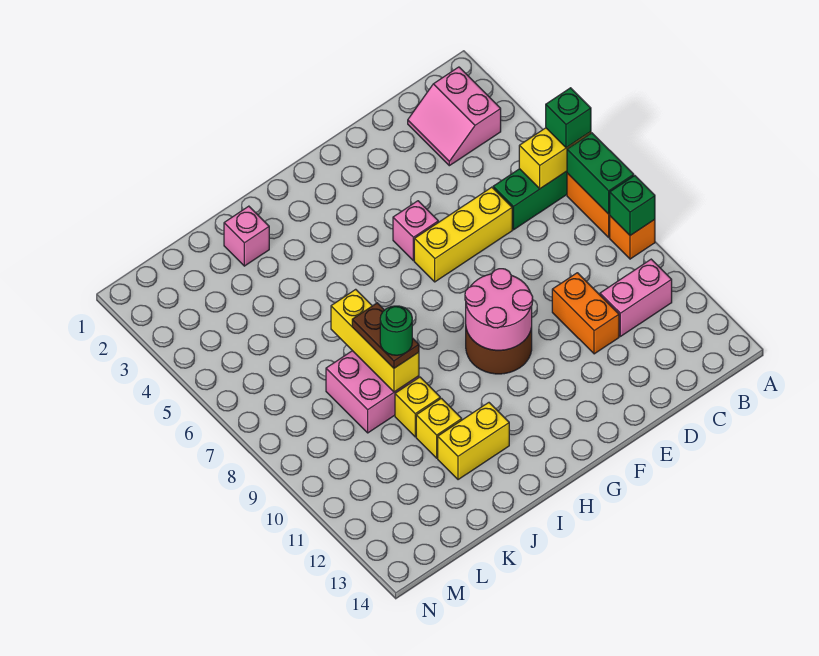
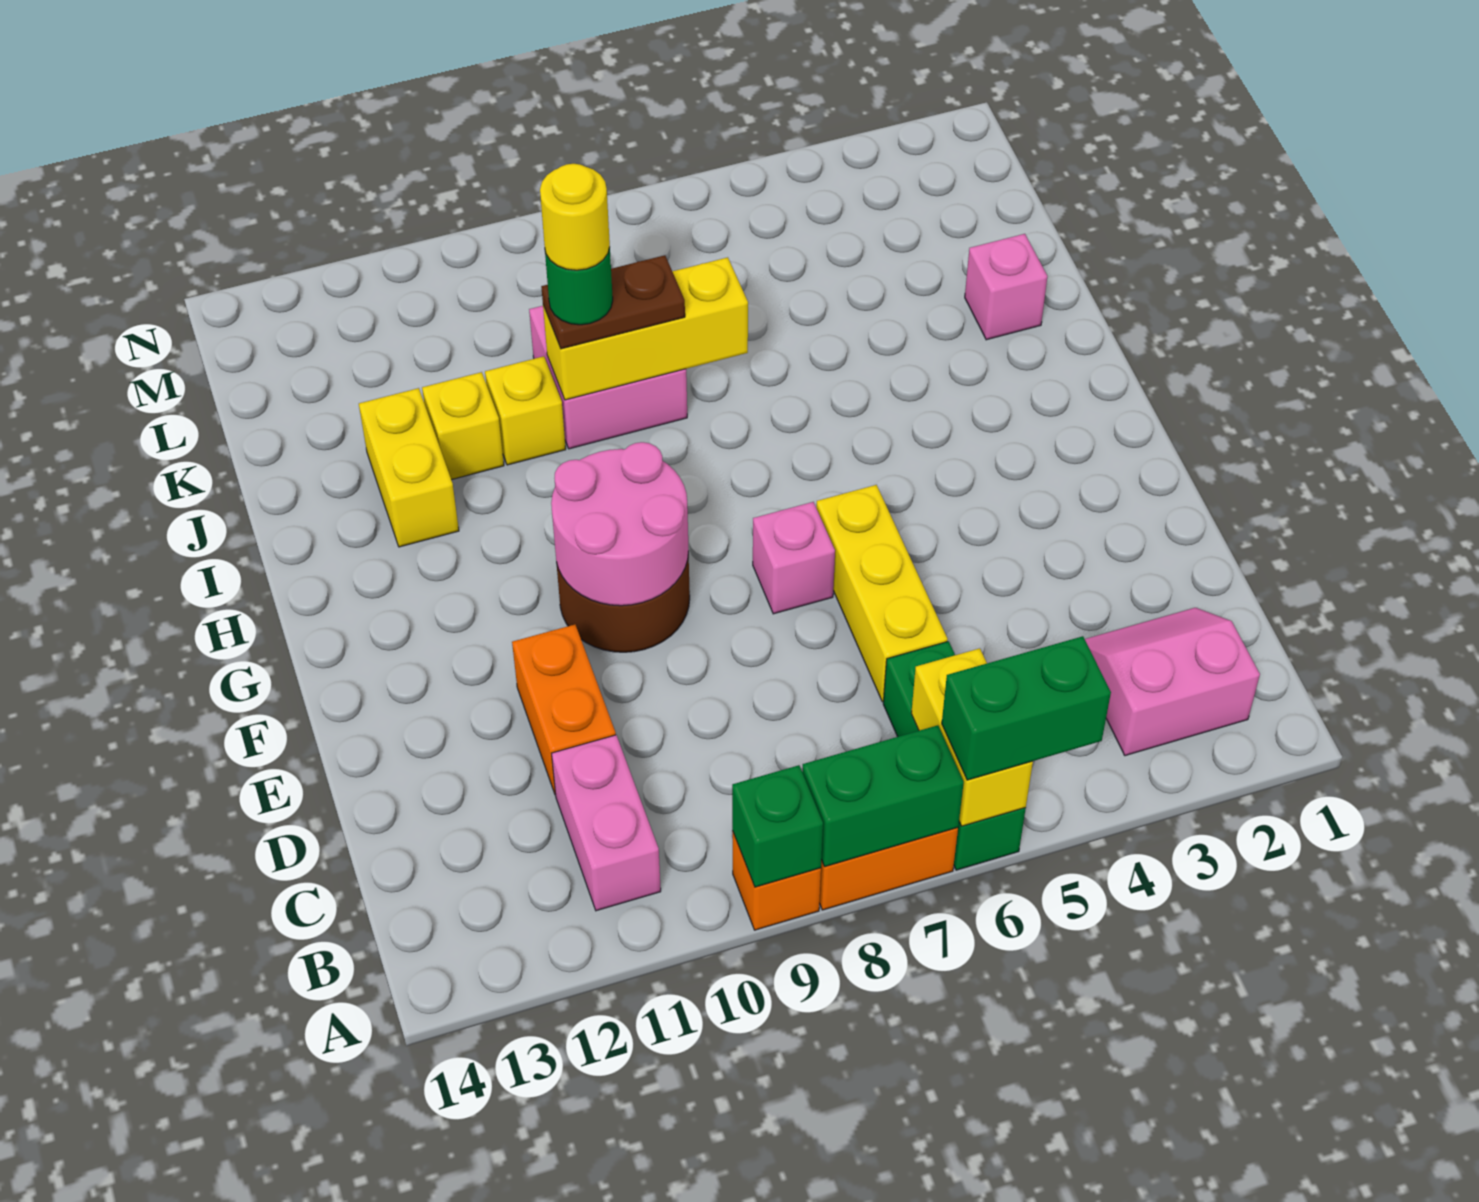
green brick A6 level 3 -> green brick A5:A6 level 3
orange brick D10:D11 level 1 -> orange brick D11:E11 level 1
pink brick F5 level 1 -> pink brick F7 level 1
none -> yellow round brick J9 level 5

